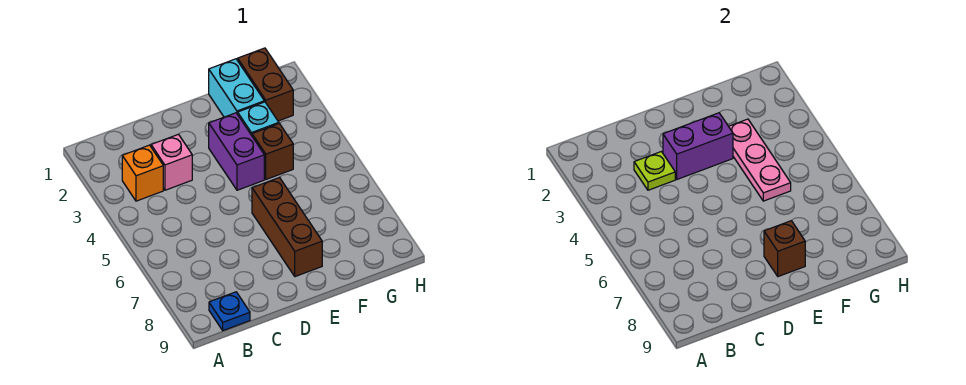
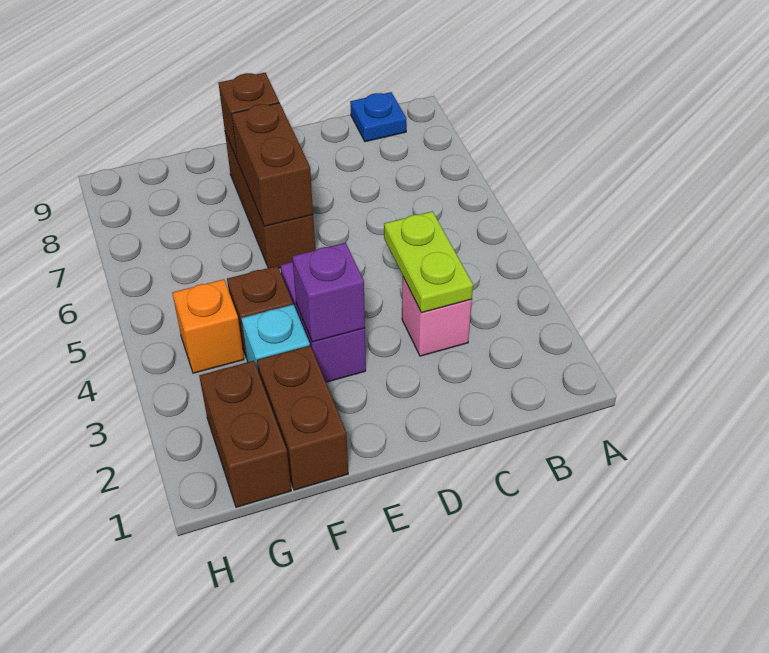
orange brick B3 level 1 -> orange brick G4 level 1
lime plate C3 level 2 -> lime plate C3:C4 level 2
purple brick D3:E3 level 2 -> purple brick E3 level 2
none -> brown brick E6:E7 level 2
cyan brick F1:F2 level 1 -> brown brick F1:F2 level 1
pink plate F3:F5 level 2 -> none

